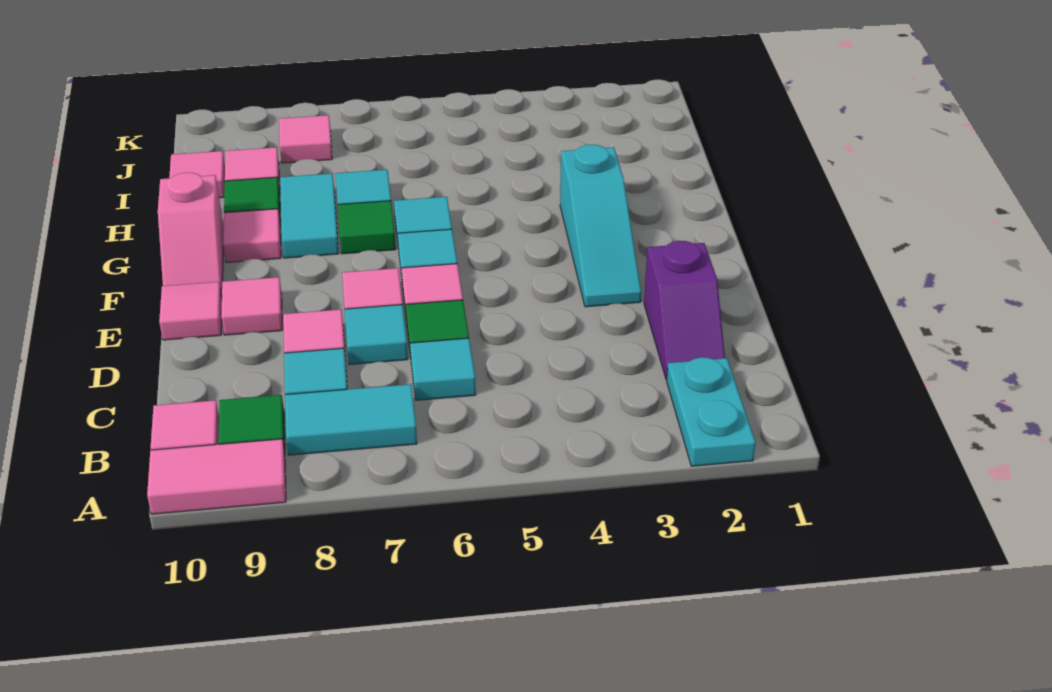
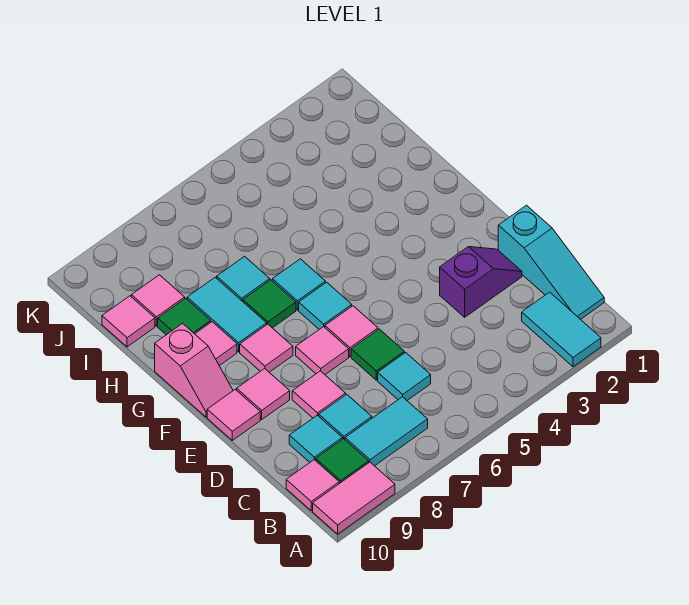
cyan plate A2:B2 level 1 -> cyan tile A2:B2 level 1
purple slope C2:D2 level 1 top D -> purple slope D2:D3 level 1 top 3
cyan tile D7 level 1 -> cyan tile C9 level 1
cyan slope E3:G3 level 1 top G -> cyan slope B1:D1 level 1 top D
pink tile J8 level 1 -> pink tile F8 level 1

